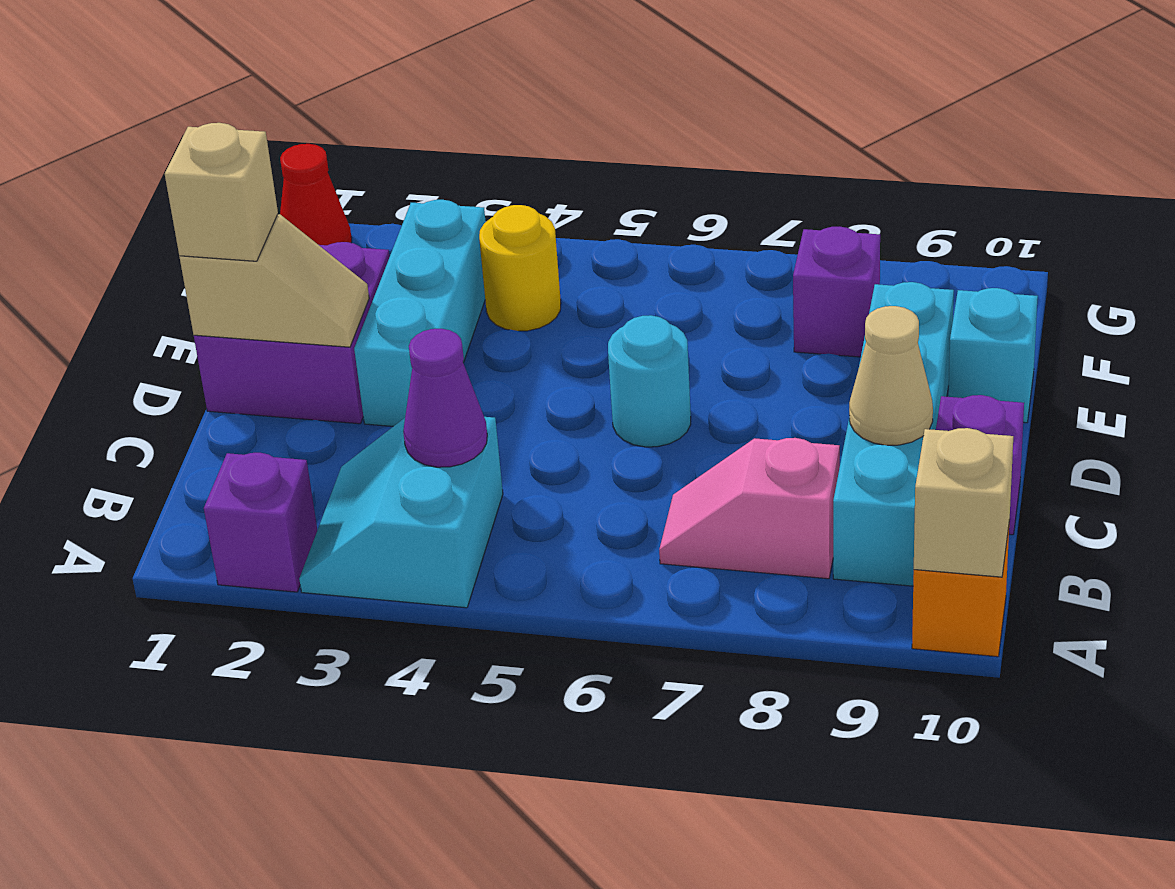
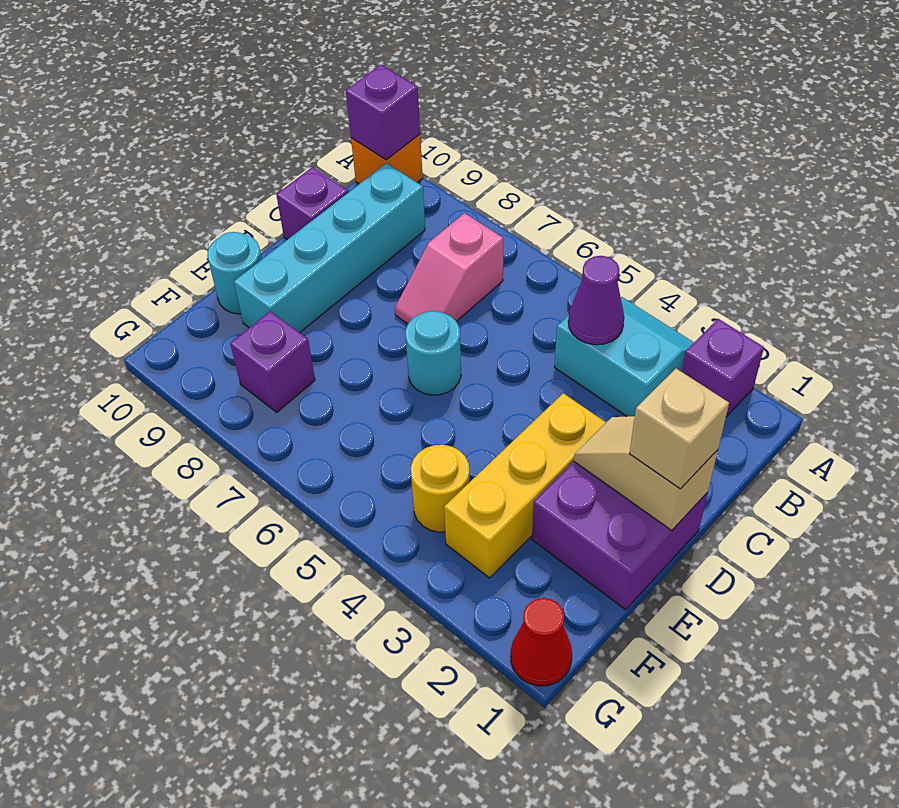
cyan slope A3:B4 level 1 top 4 -> cyan slope A3:B4 level 1 top B
tan brick A10 level 2 -> purple brick A10 level 2
pink slope B7:B8 level 1 top 8 -> pink slope B7:C7 level 1 top B
tan cone C9 level 2 -> none
cyan brick D3:F3 level 1 -> yellow brick D3:F3 level 1
cyan brick E10 level 1 -> cyan round brick E10 level 1

